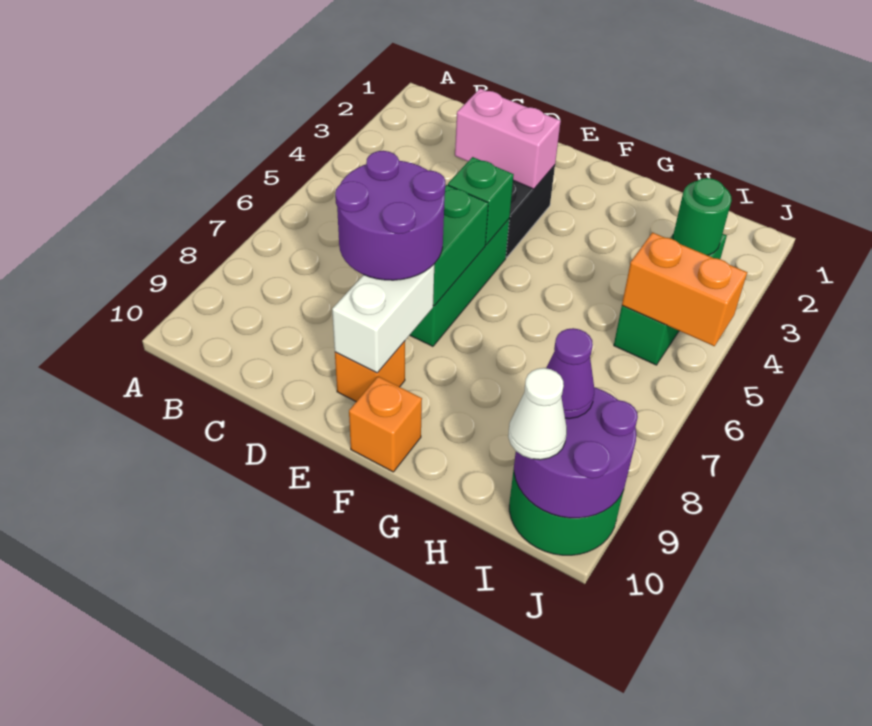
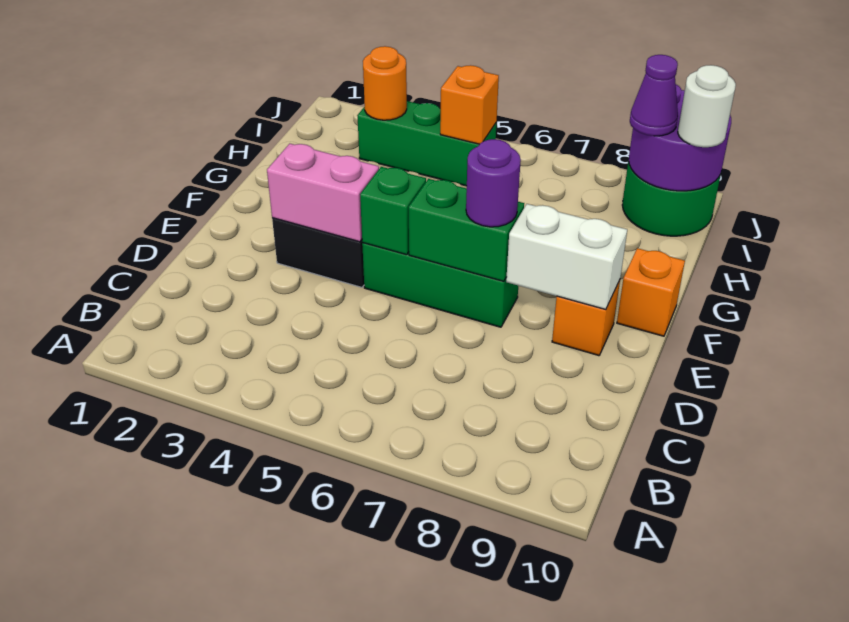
pink brick D3:E3 level 2 -> pink brick E3:E4 level 2
purple round brick D7:E8 level 3 -> purple round brick E7 level 3
green round brick I3 level 2 -> orange round brick I3 level 2
orange brick I5:J5 level 2 -> orange brick I5 level 2
white cone I10 level 3 -> white round brick I10 level 3

